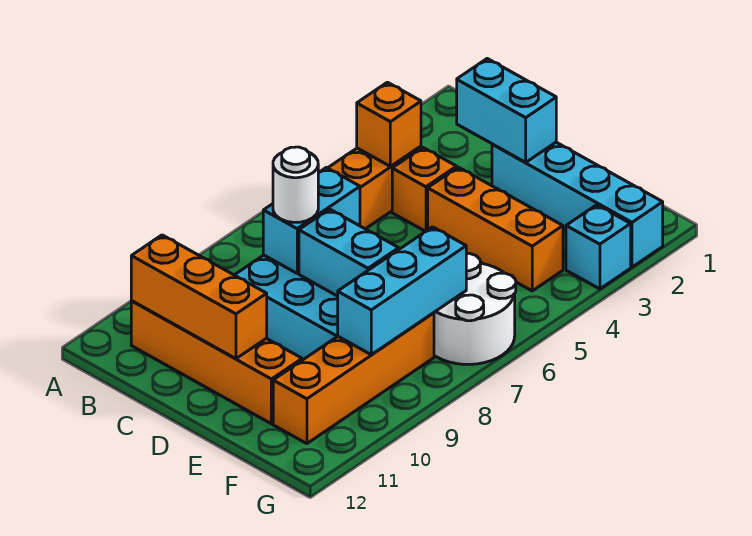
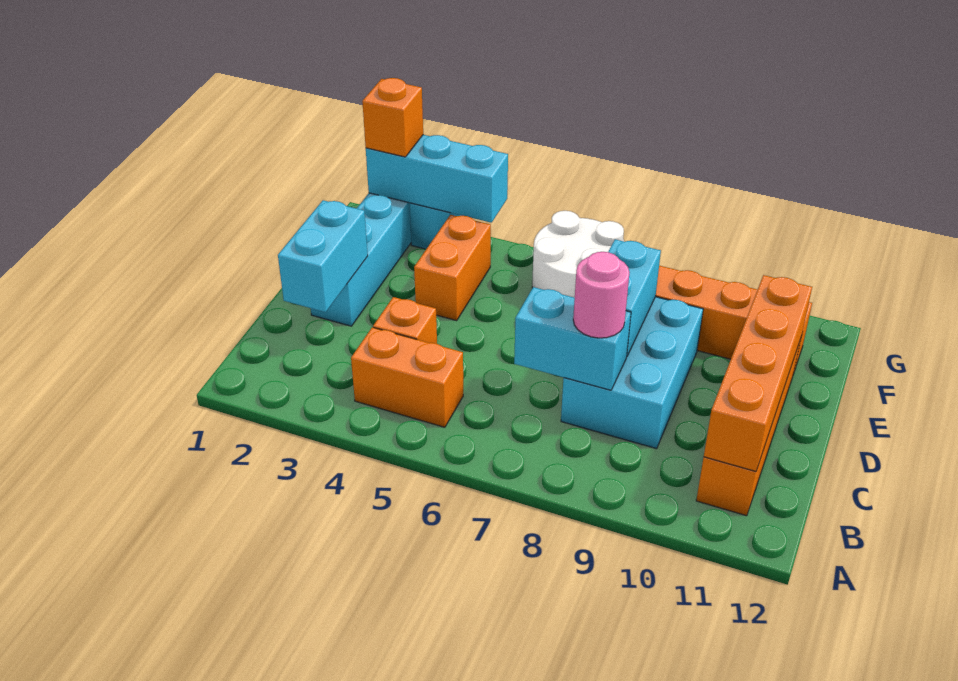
orange brick B4 level 2 -> orange brick G2 level 3
orange brick B11:D11 level 2 -> orange brick B11:E11 level 2
white round brick C8 level 3 -> pink round brick C8 level 3
orange brick D4:F4 level 1 -> orange brick E4:F4 level 1
cyan brick F7:F9 level 2 -> cyan brick G2:G4 level 2

